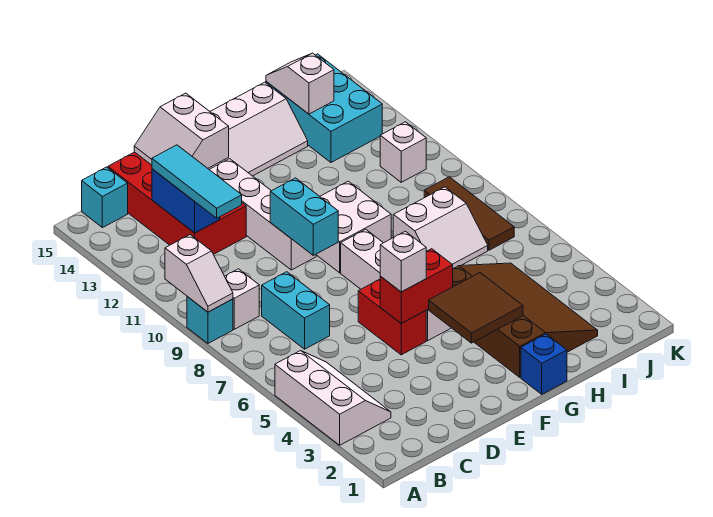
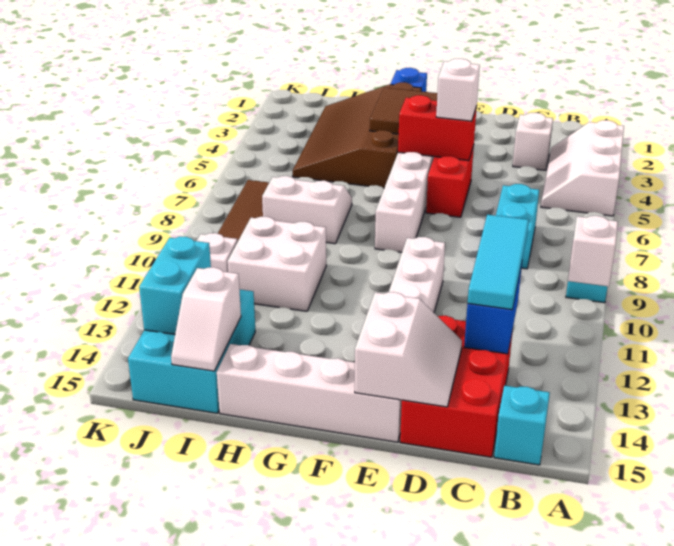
white brick B9 level 1 -> white brick C3 level 1
red brick C12:D15 level 1 -> red brick C13:D15 level 1
cyan brick E9:E10 level 2 -> cyan brick J13:J14 level 2
white brick F9:G10 level 1 -> white brick H10:I11 level 1

